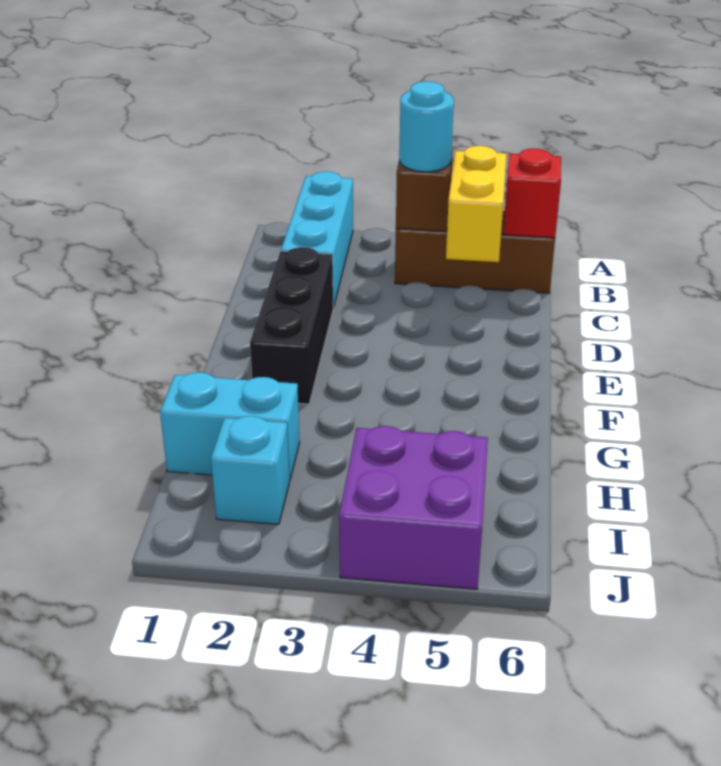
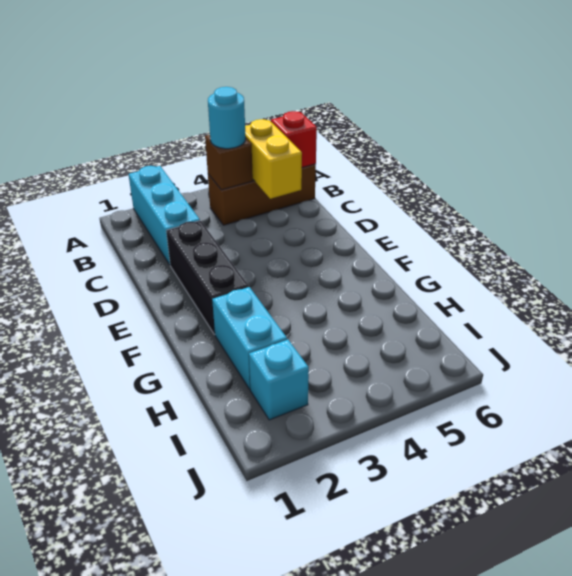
cyan brick H1:H2 level 1 -> cyan brick G2:H2 level 1
purple brick I4:J5 level 1 -> none

